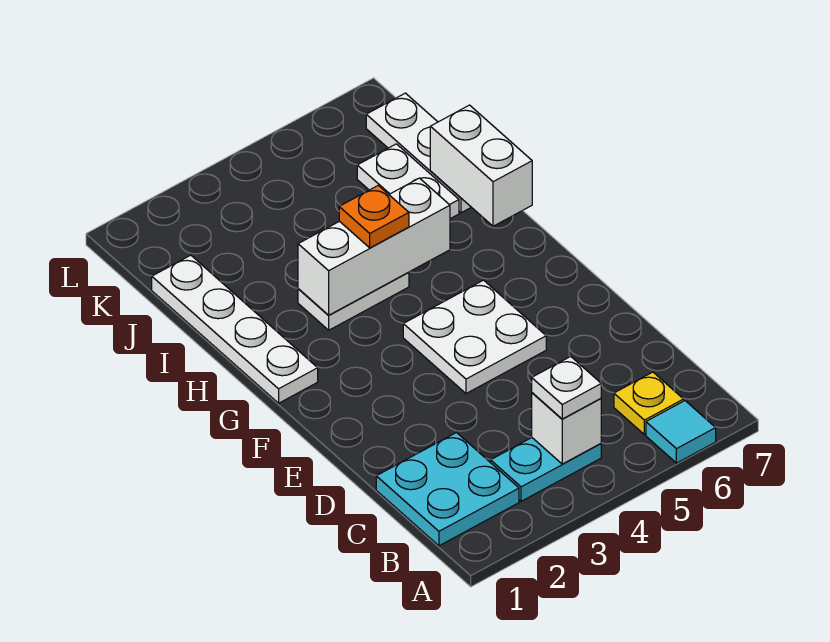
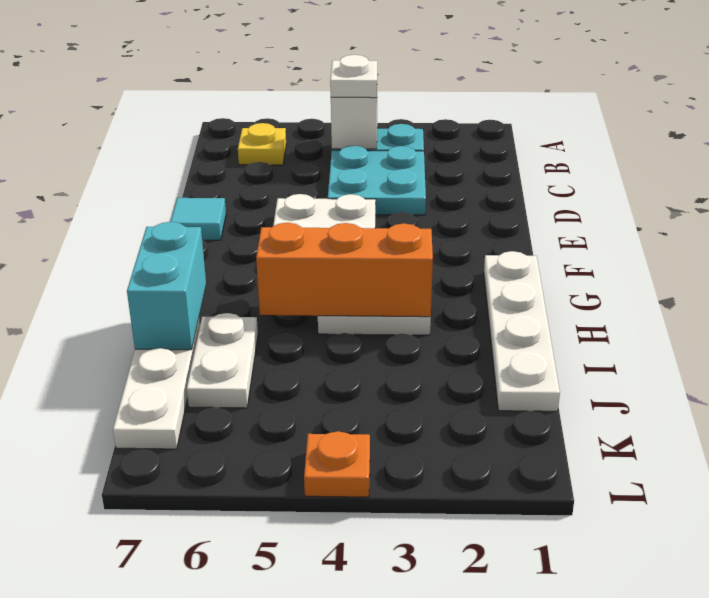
cyan tile A6 level 1 -> cyan tile E7 level 1
cyan plate B1:C2 level 1 -> cyan plate C3:D4 level 1
white brick H3:H5 level 2 -> orange brick H3:H5 level 2
orange plate H4 level 3 -> orange plate L4 level 1
white brick H7:I7 level 2 -> cyan brick H7:I7 level 2

